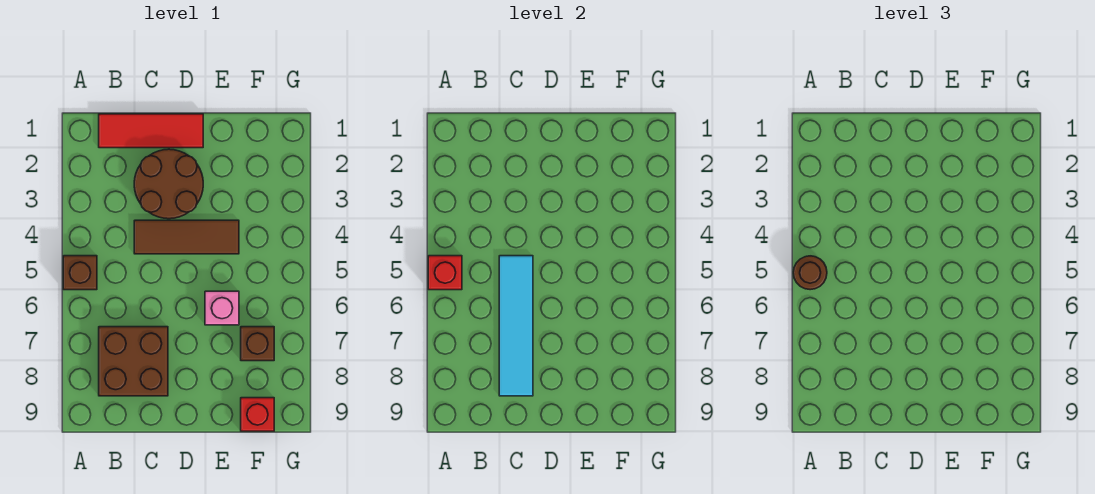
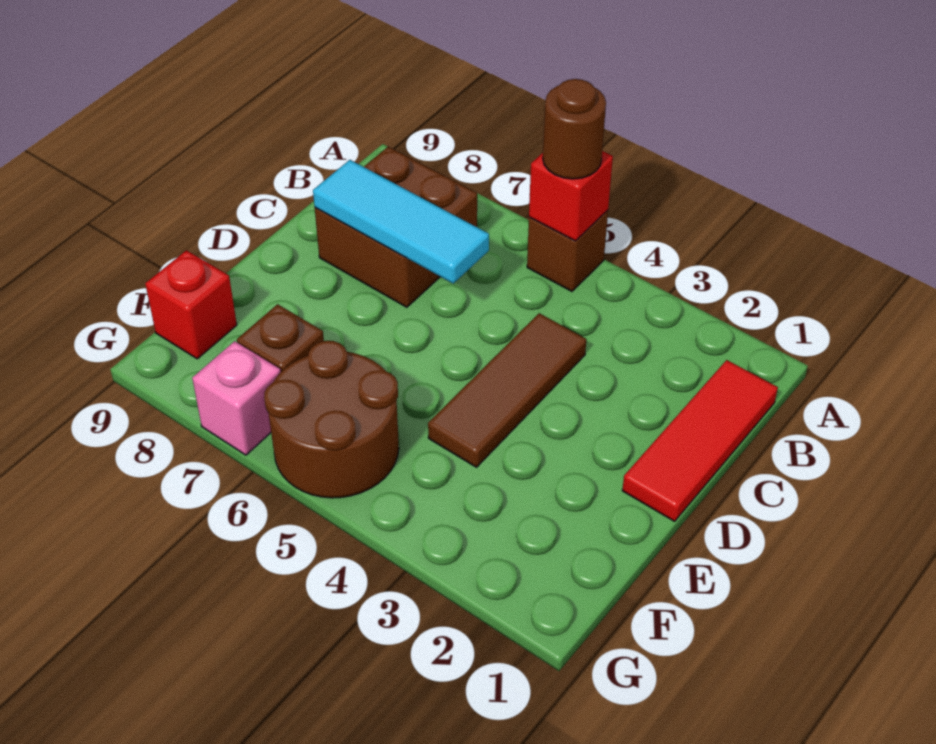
brown round brick C2:D3 level 1 -> brown round brick F5:G6 level 1
cyan tile C5:C8 level 2 -> cyan tile C6:C8 level 2
pink brick E6 level 1 -> pink brick G7 level 1

